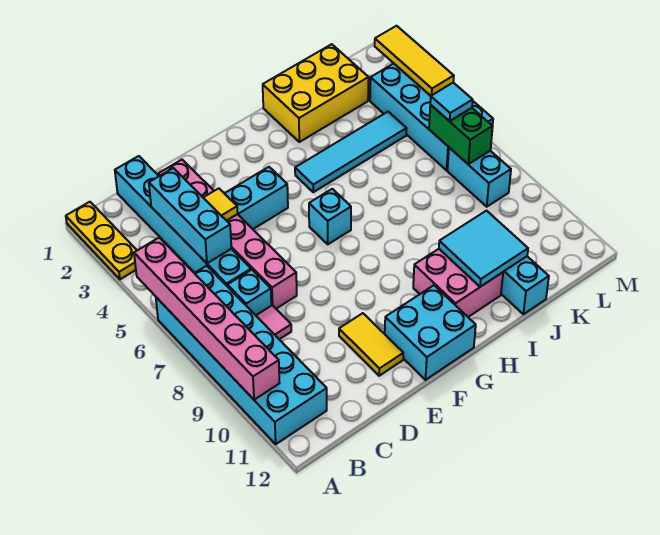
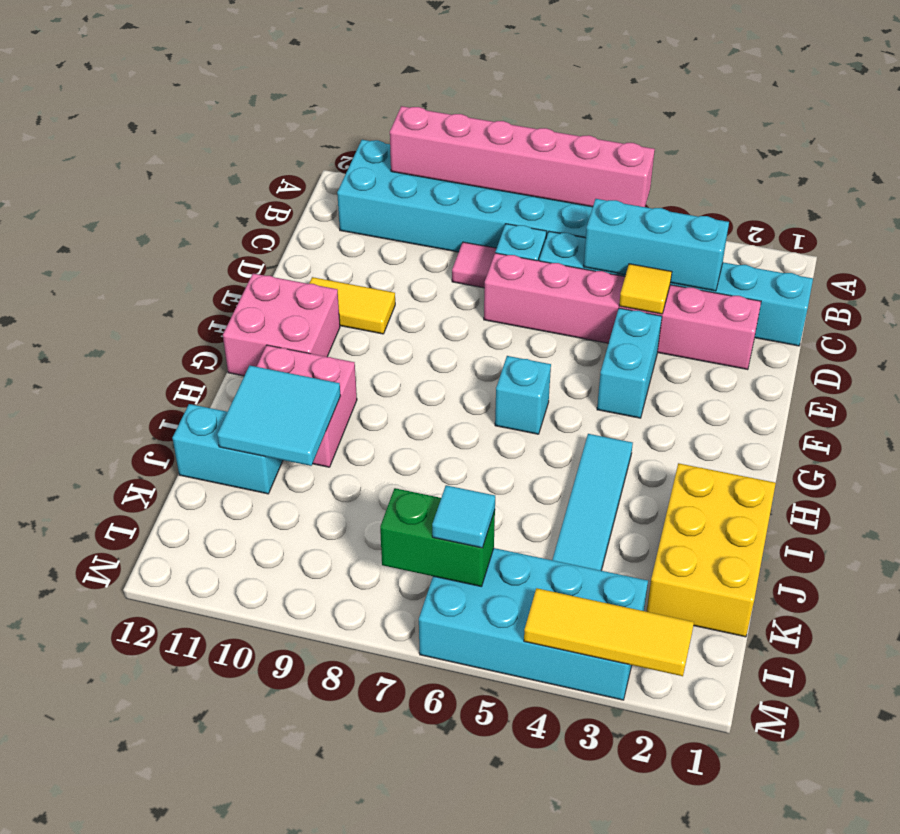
yellow plate A1:A3 level 1 -> none
cyan brick F11:G12 level 1 -> pink brick F11:G12 level 1
cyan brick L7:L8 level 1 -> none

